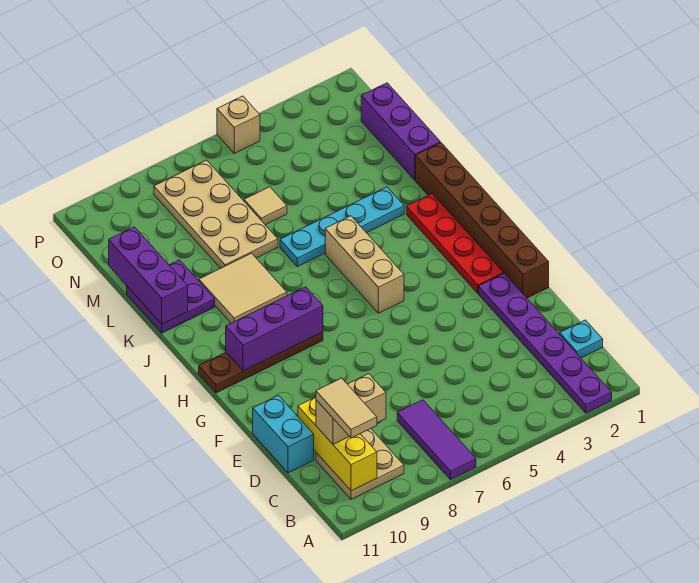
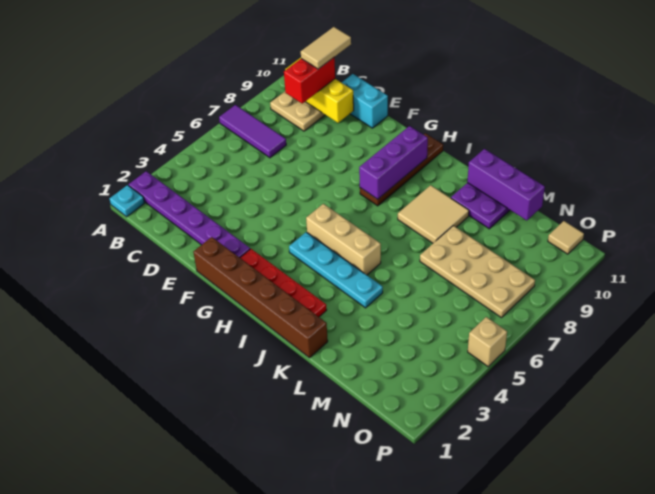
tan tile B10:C10 level 4 -> tan tile C10:C11 level 4
cyan plate C1 level 1 -> cyan plate A1 level 1
tan brick C9:C10 level 3 -> red brick C9:C10 level 3
cyan plate K3:K6 level 1 -> cyan plate H4:K4 level 1
purple brick L1:N1 level 1 -> none
tan tile M6 level 1 -> tan tile O11 level 1

